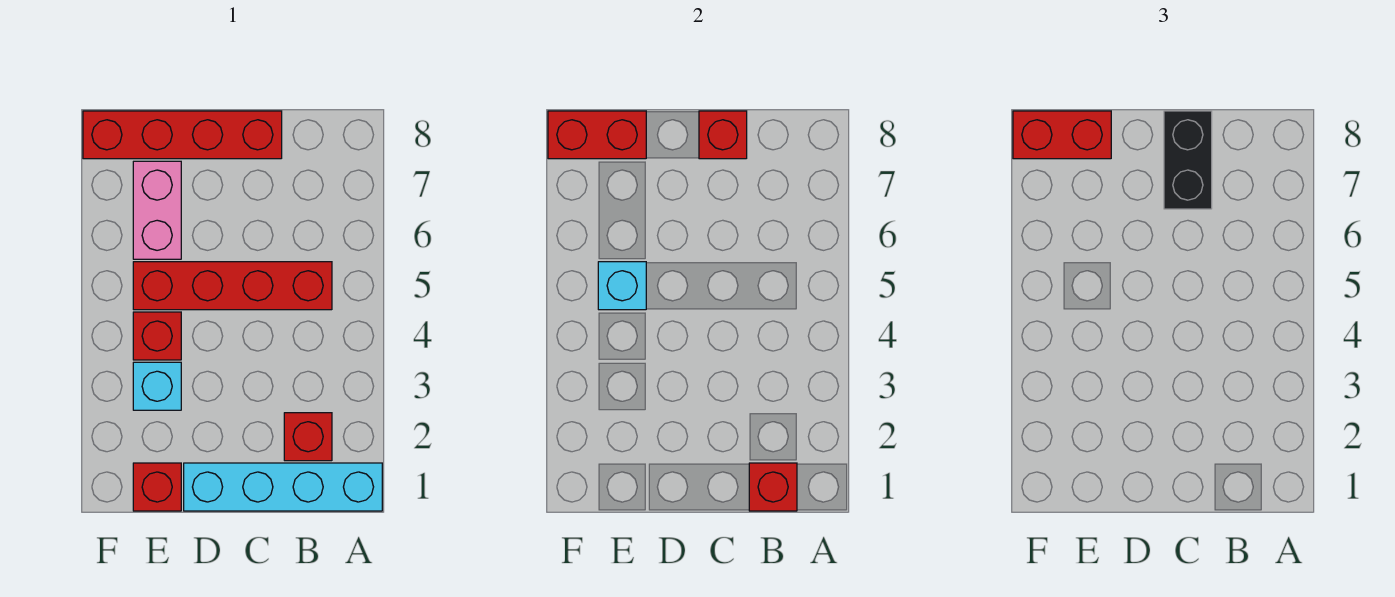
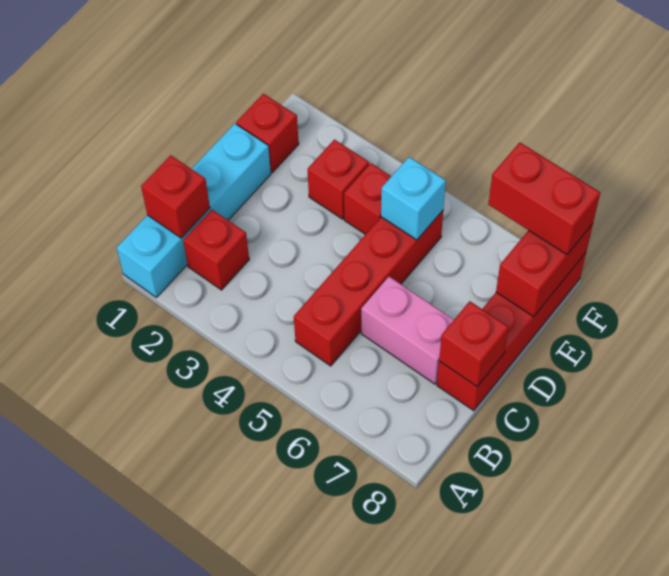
black brick C7:C8 level 3 -> none
cyan brick E3 level 1 -> red brick E3 level 1
pink brick E6:E7 level 1 -> pink brick C6:C7 level 1
red brick E8:F8 level 3 -> red brick F7:F8 level 3

